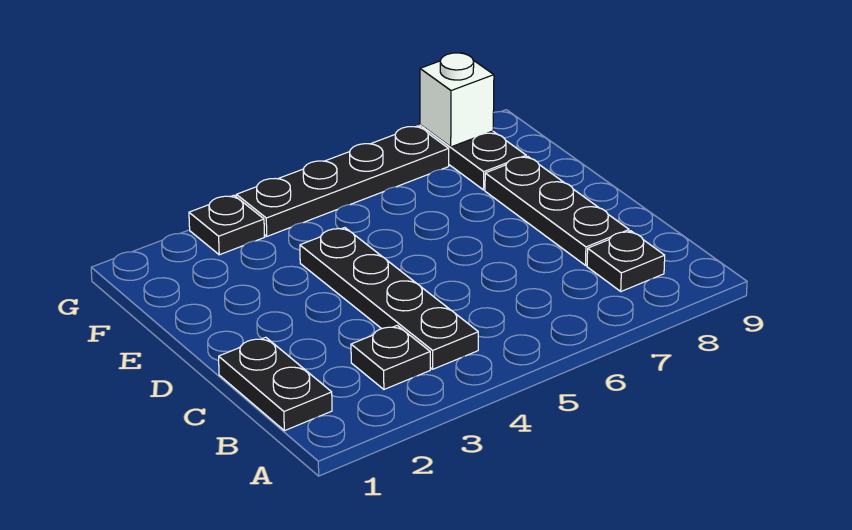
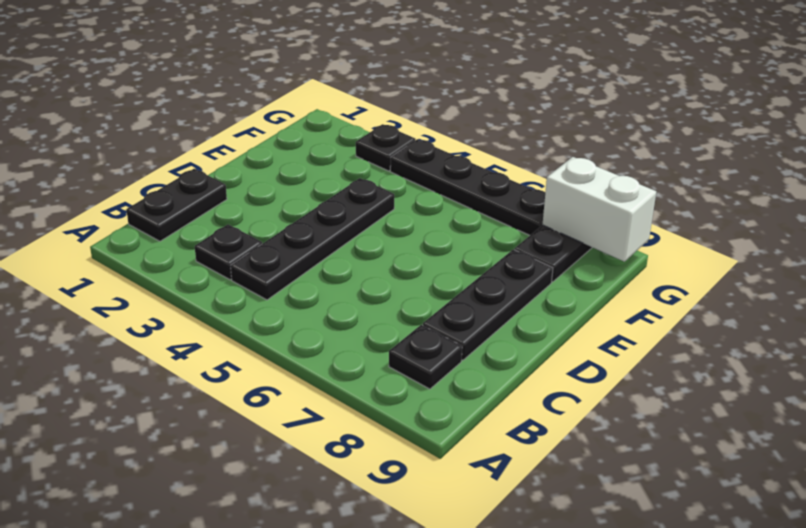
white brick G8 level 2 -> white brick G8:G9 level 2

